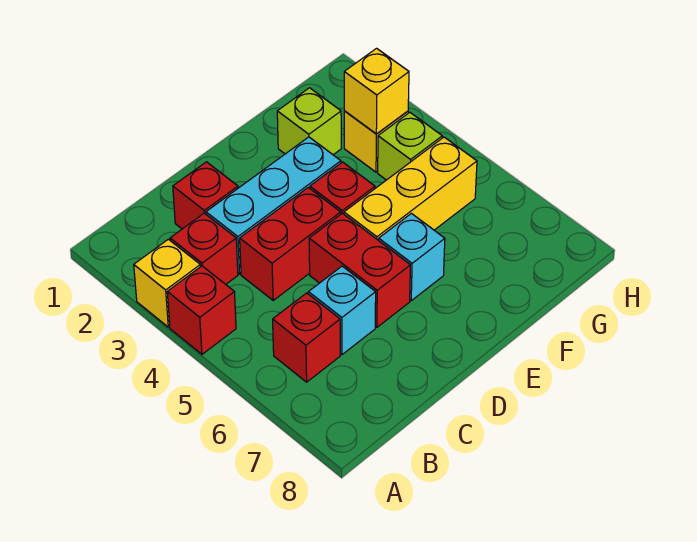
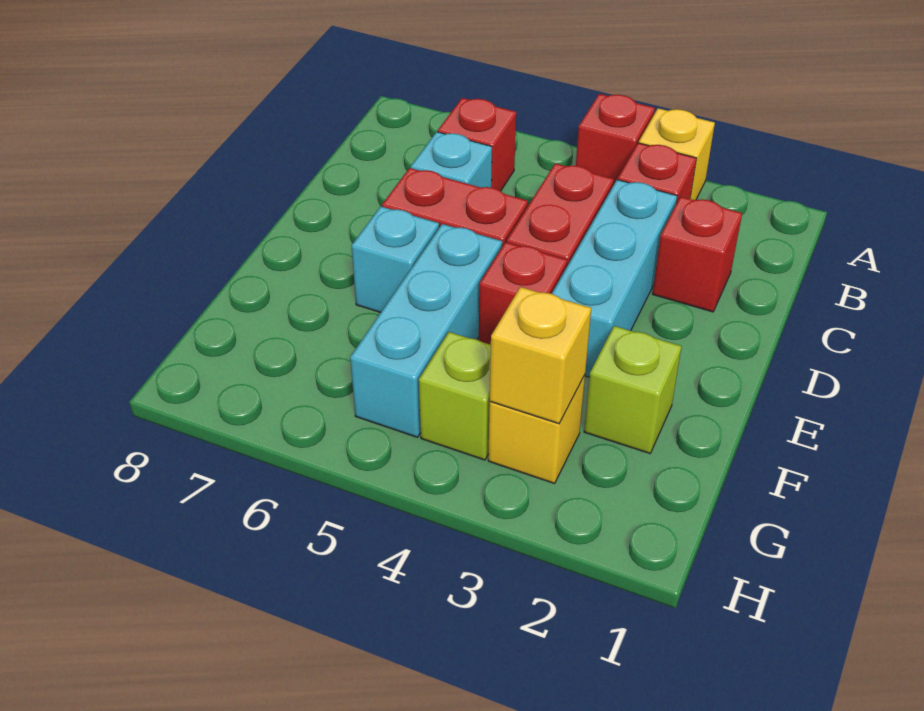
yellow brick E5:G5 level 1 -> cyan brick E5:G5 level 1

